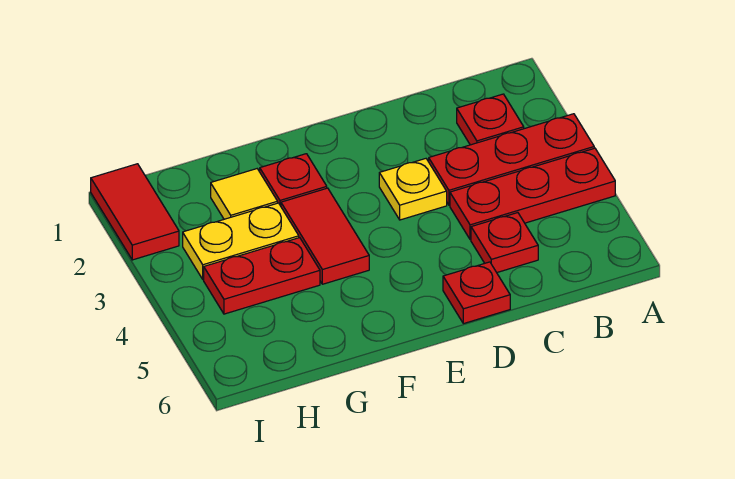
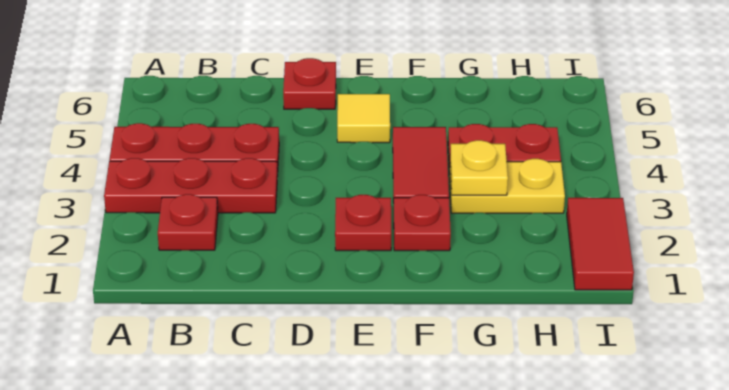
red plate C5 level 1 -> red plate E2 level 1
yellow plate D3 level 1 -> yellow plate G3 level 2
yellow tile G2 level 1 -> yellow tile E5 level 1

